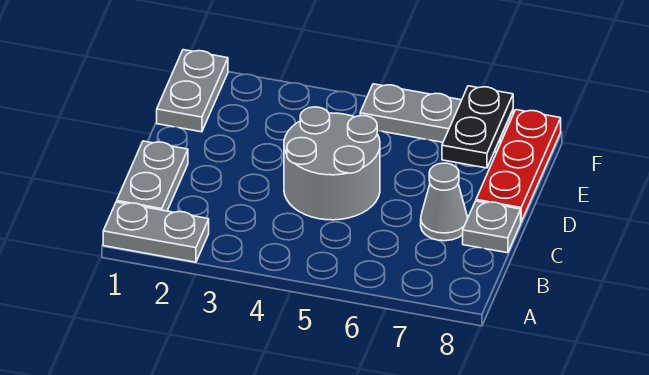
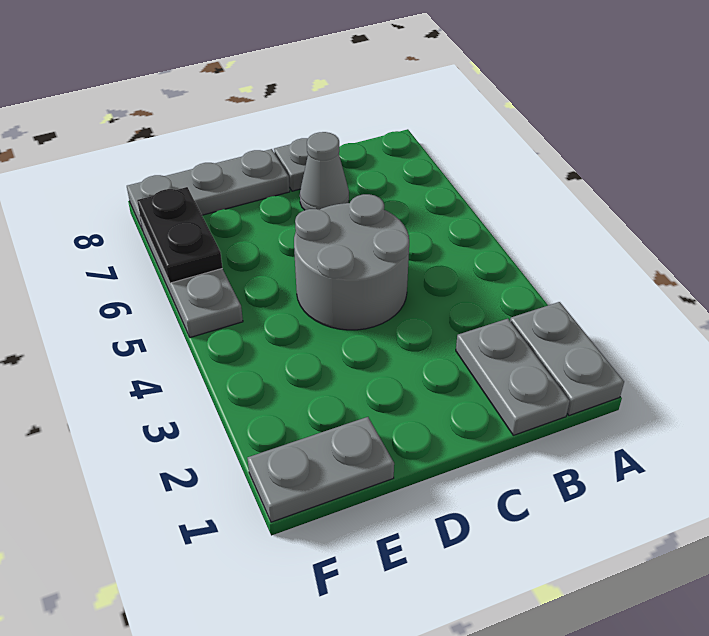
grey plate B1:C1 level 1 -> grey plate B1:B2 level 1
red plate D8:F8 level 1 -> grey plate D8:F8 level 1
black plate E7:F7 level 2 -> black plate F6:F7 level 2

